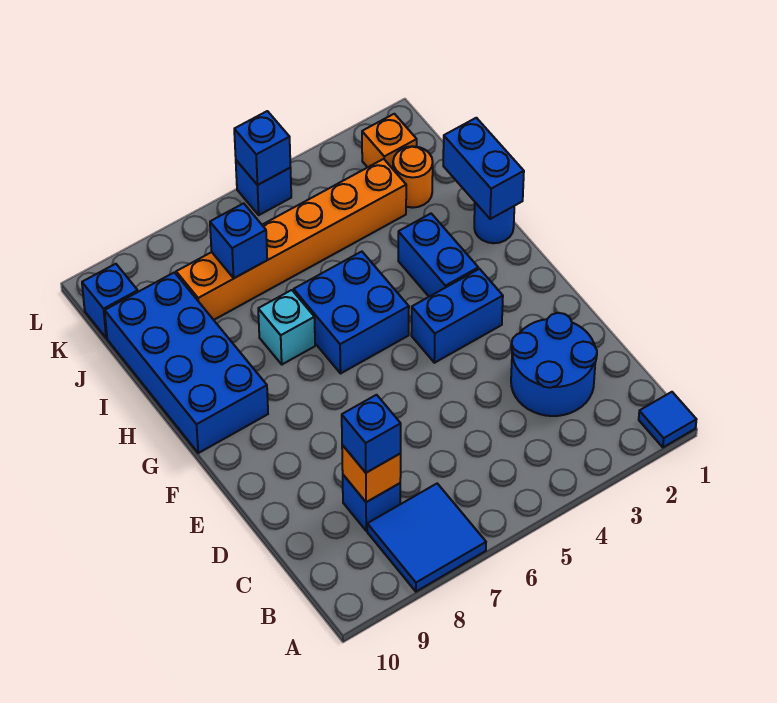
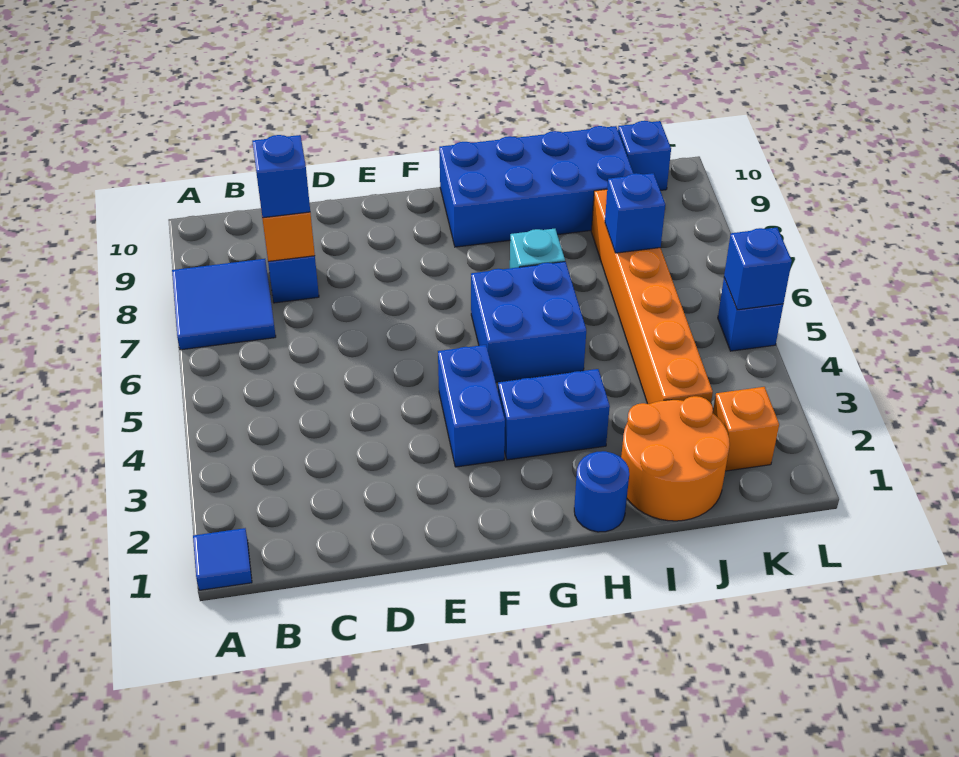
blue round brick C2:D3 level 1 -> none
blue brick H1:I1 level 2 -> none
orange round brick J2 level 1 -> orange round brick I1:J2 level 1

